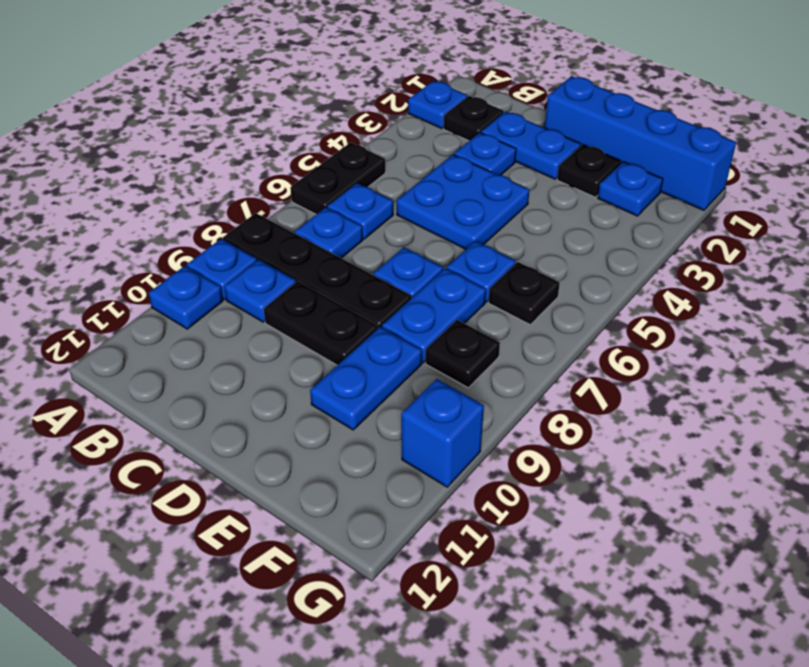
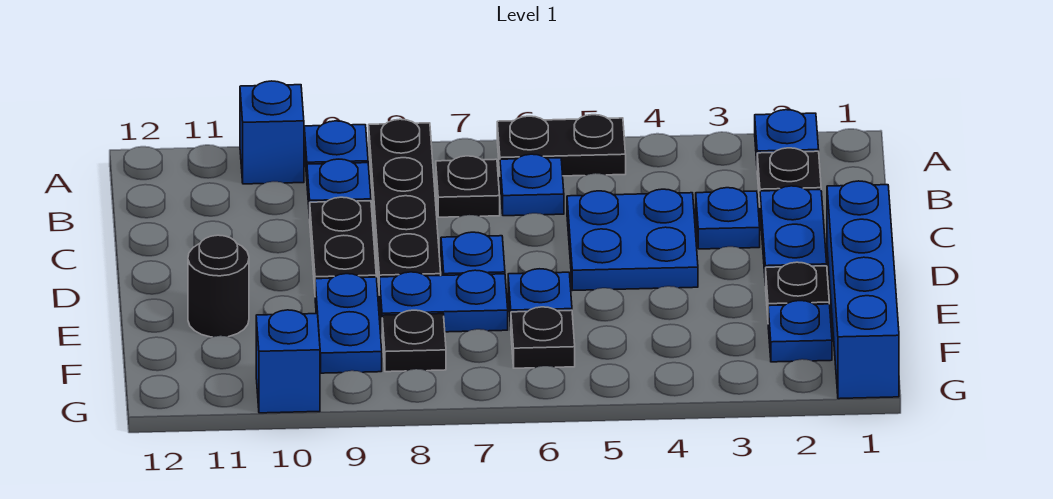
blue plate A10 level 1 -> blue brick A10 level 1
blue plate B7 level 1 -> black plate B7 level 1
blue plate E9:E10 level 1 -> blue plate E9:F9 level 1
none -> black round brick E11 level 1

